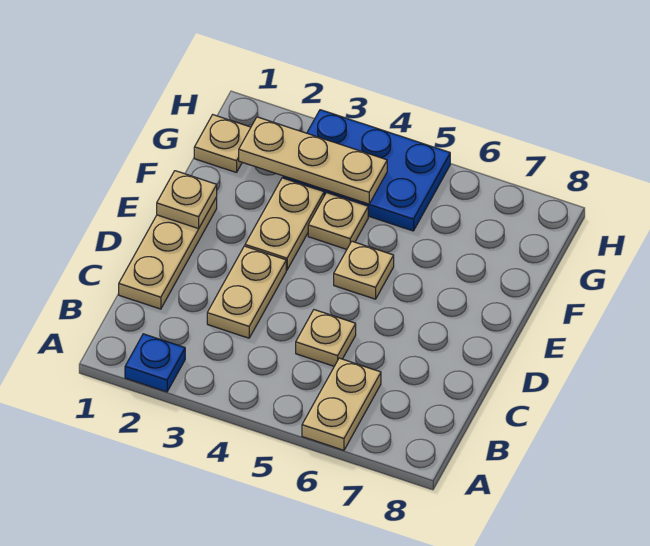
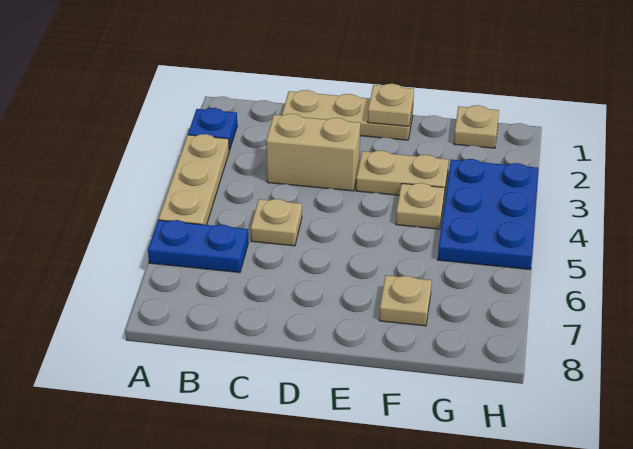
tan plate A6:B6 level 1 -> blue plate A6:B6 level 1
tan plate C3:D3 level 1 -> tan brick C3:D3 level 1
tan plate E5 level 1 -> tan plate F7 level 1
tan plate G2:G4 level 2 -> tan plate A3:A5 level 1

